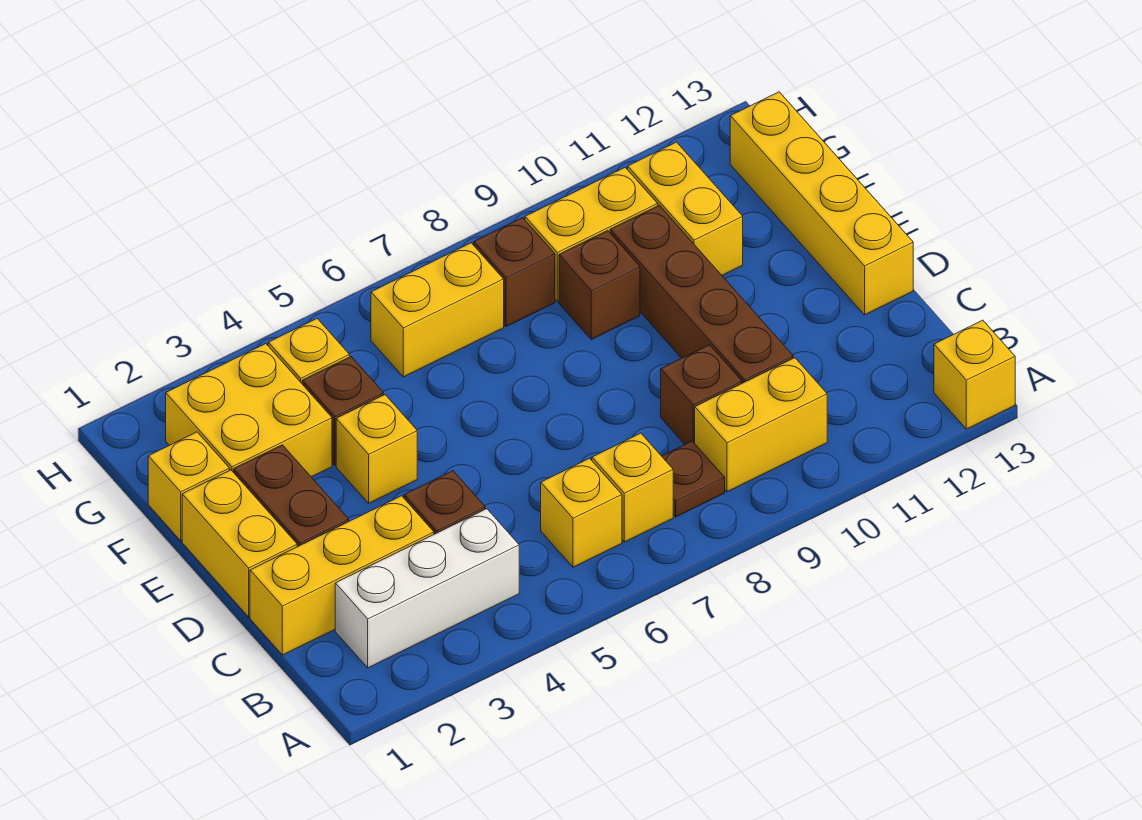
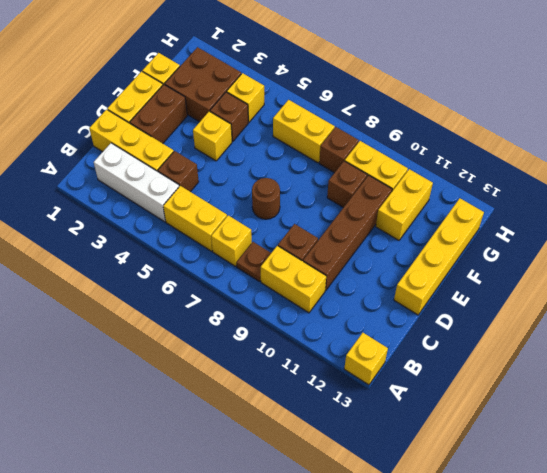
yellow brick B6 level 1 -> yellow brick B5:B6 level 1
none -> brown round brick D7 level 1
yellow brick F2:G3 level 1 -> brown brick F2:G3 level 1

